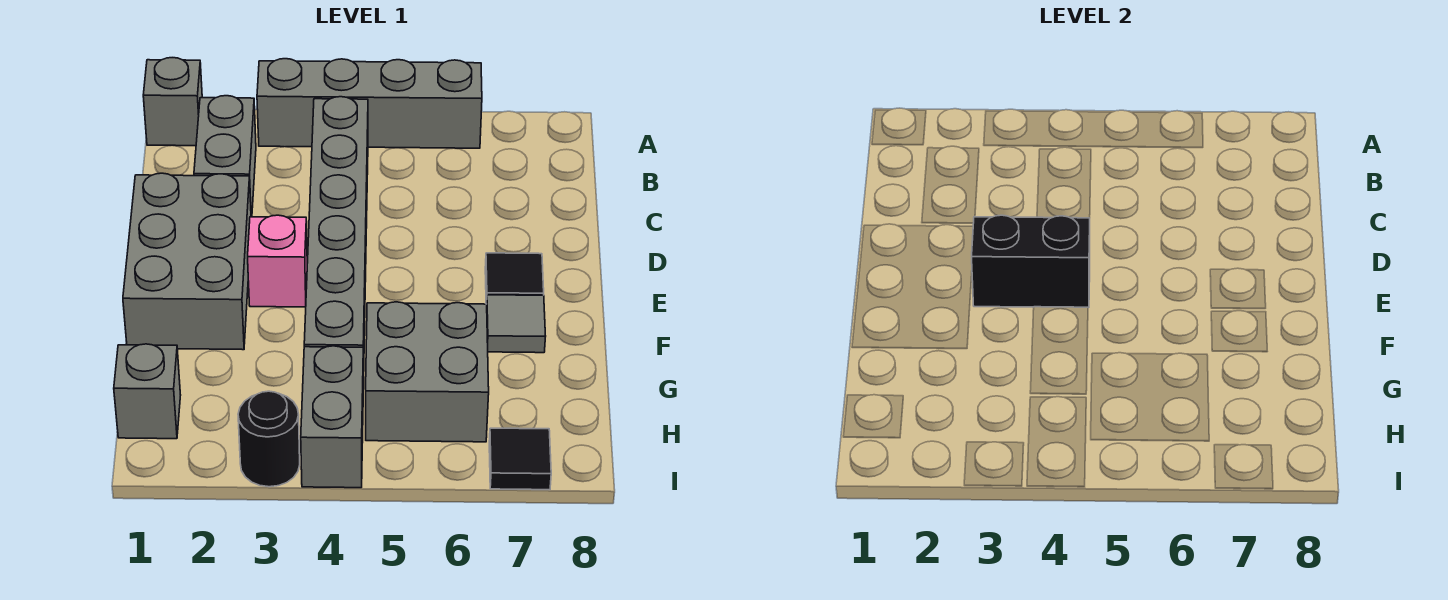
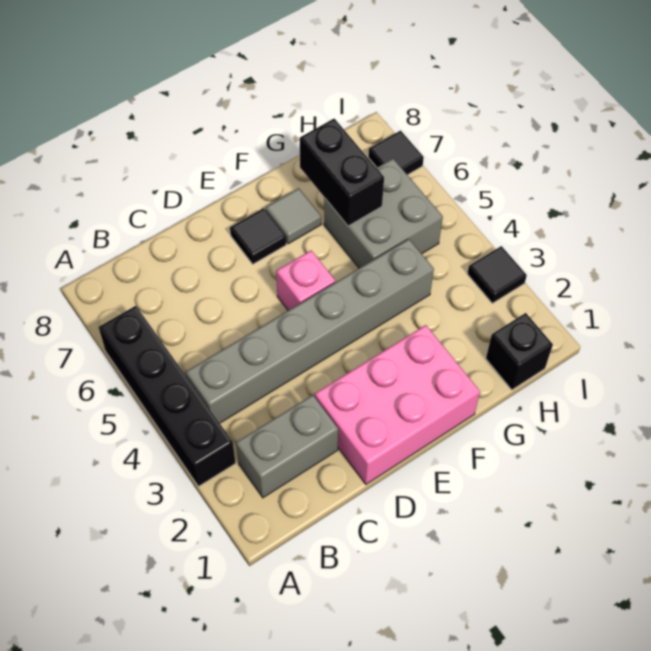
grey brick A1 level 1 -> none
grey brick A3:A6 level 1 -> black brick A3:A6 level 1
grey brick D1:F2 level 1 -> pink brick D1:F2 level 1
pink brick E3 level 1 -> pink brick E5 level 1
black brick E3:E4 level 2 -> black brick G6:G7 level 2
grey brick H1 level 1 -> black brick H1 level 1
grey brick H4:I4 level 1 -> none
black round brick I3 level 1 -> black tile I3 level 1

